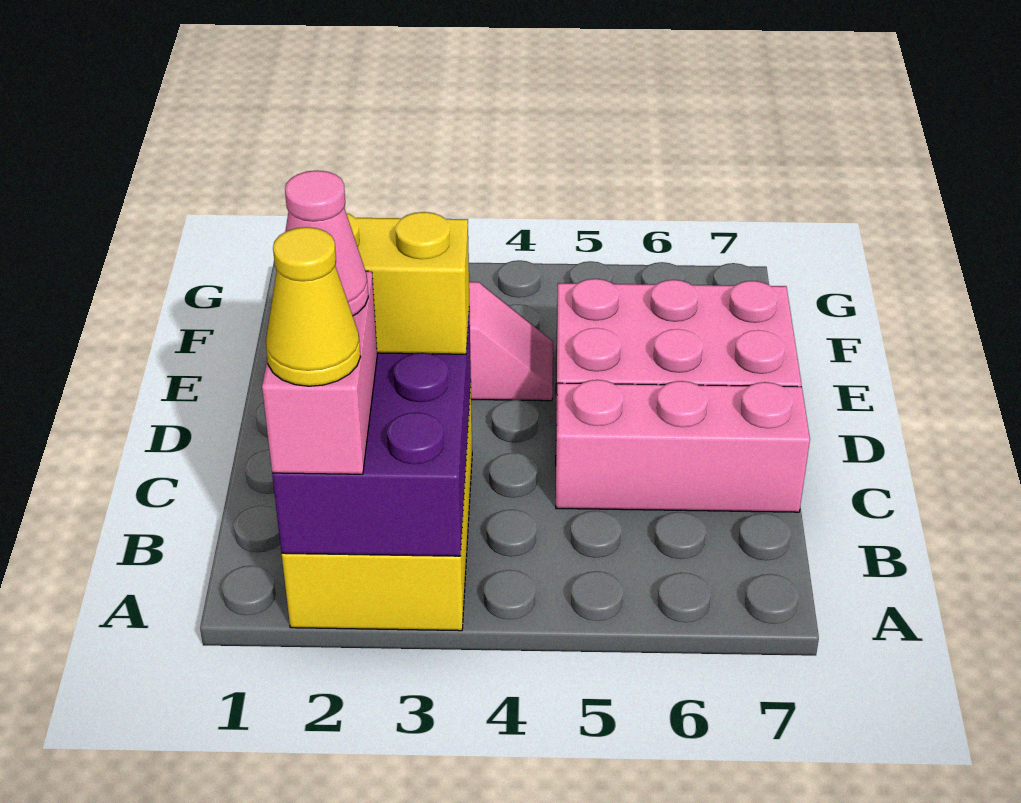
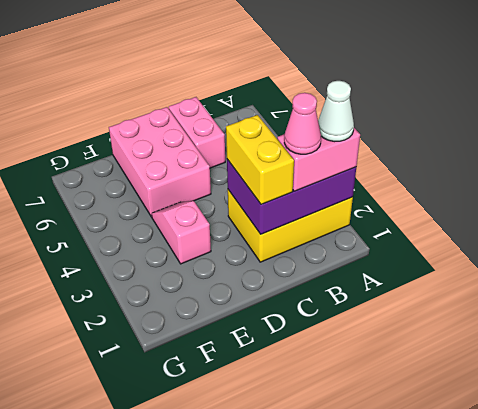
yellow cone A2 level 4 -> white cone A2 level 4
pink brick C5:C7 level 1 -> pink brick C6:C7 level 1

